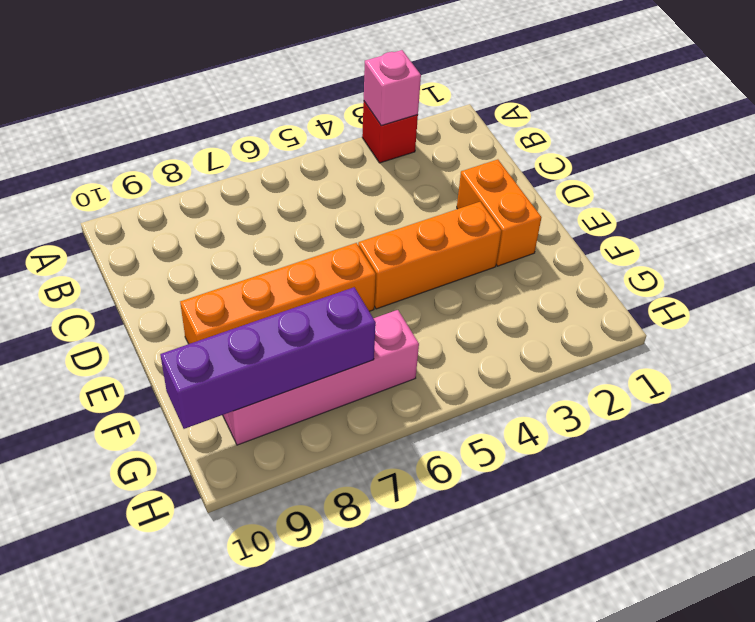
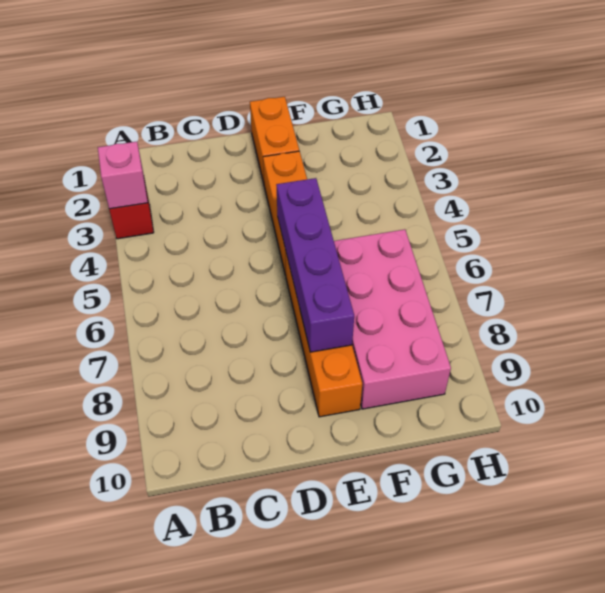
orange brick D2:E2 level 1 -> orange brick E1:E2 level 1
pink brick G6:G9 level 1 -> pink brick F6:G9 level 1
purple brick G7:G10 level 2 -> purple brick E5:E8 level 2

